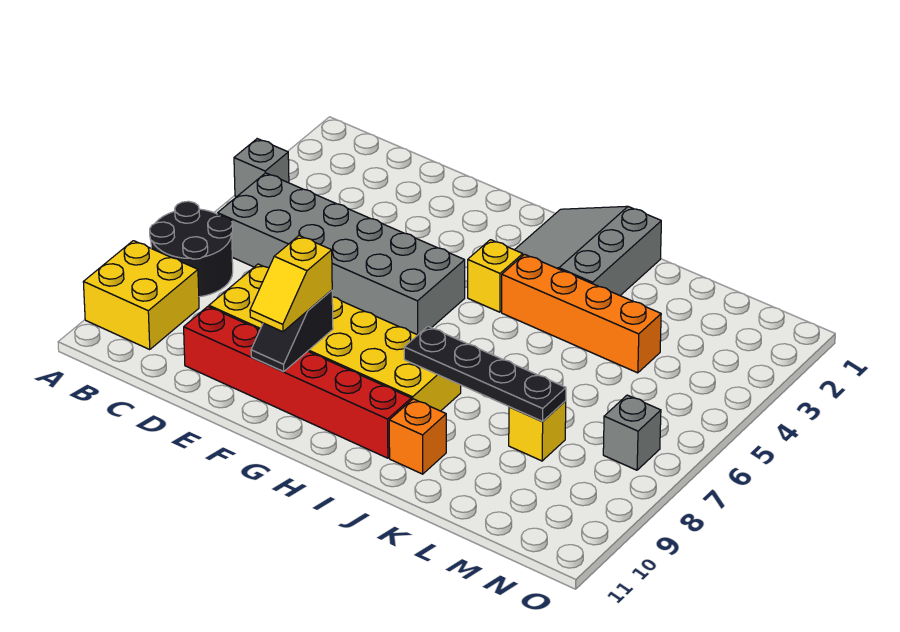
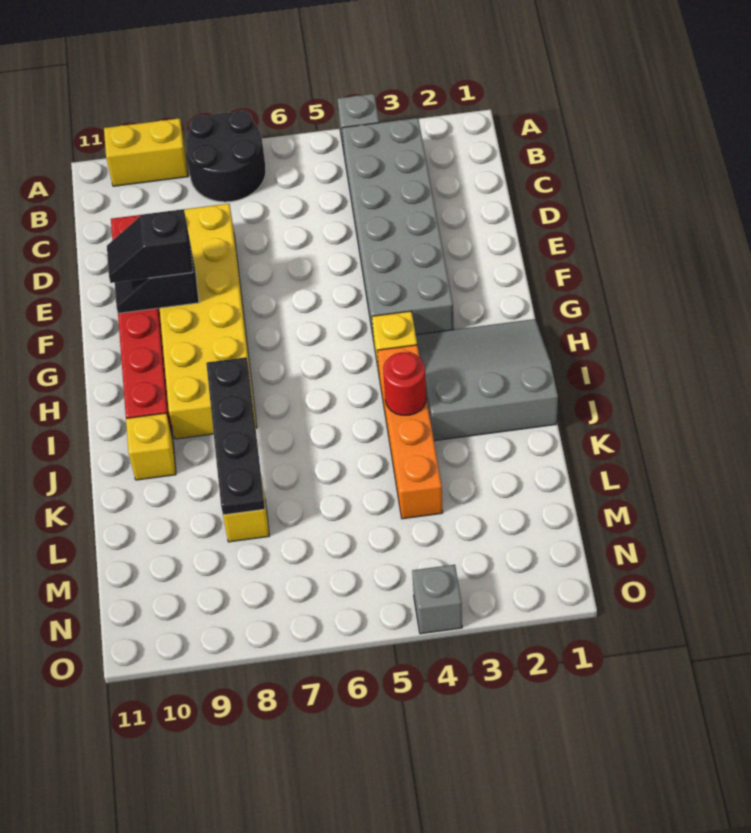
yellow brick A9:B10 level 1 -> yellow brick A9:A10 level 1
grey brick B5:G6 level 1 -> grey brick B3:G4 level 1
yellow slope F9:F10 level 3 top 9 -> black slope F9:F10 level 3 top 9
none -> red round brick J4 level 2
orange brick J10 level 1 -> yellow brick J10 level 1
grey brick N7 level 1 -> grey brick O4 level 1

